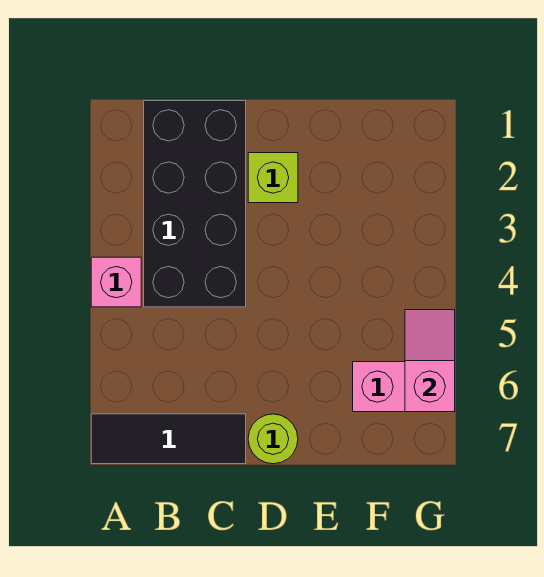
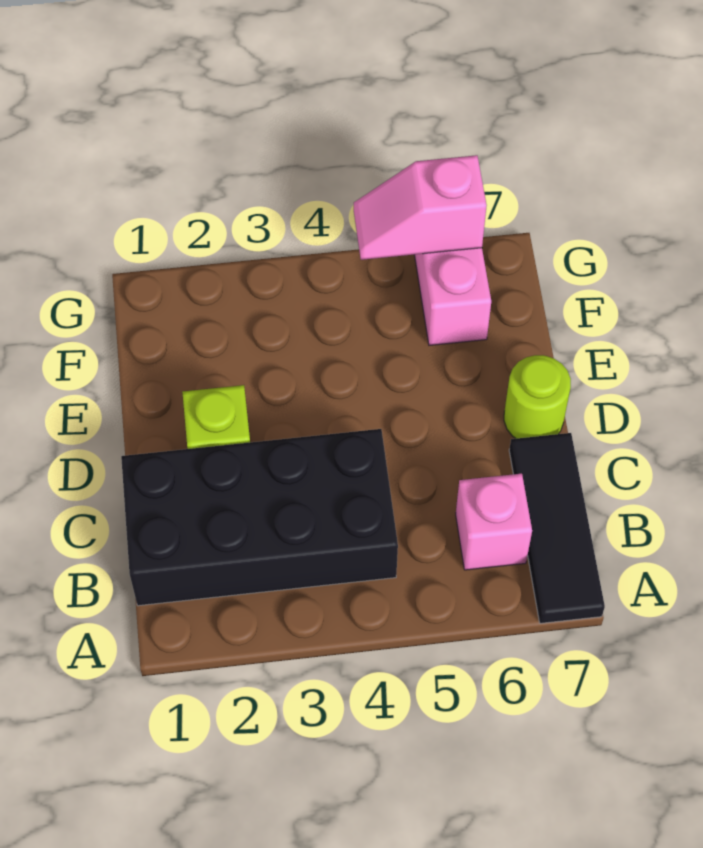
pink brick A4 level 1 -> pink brick B6 level 1

